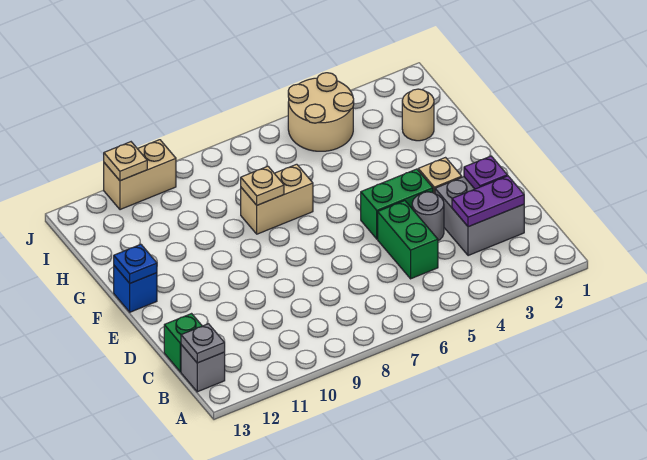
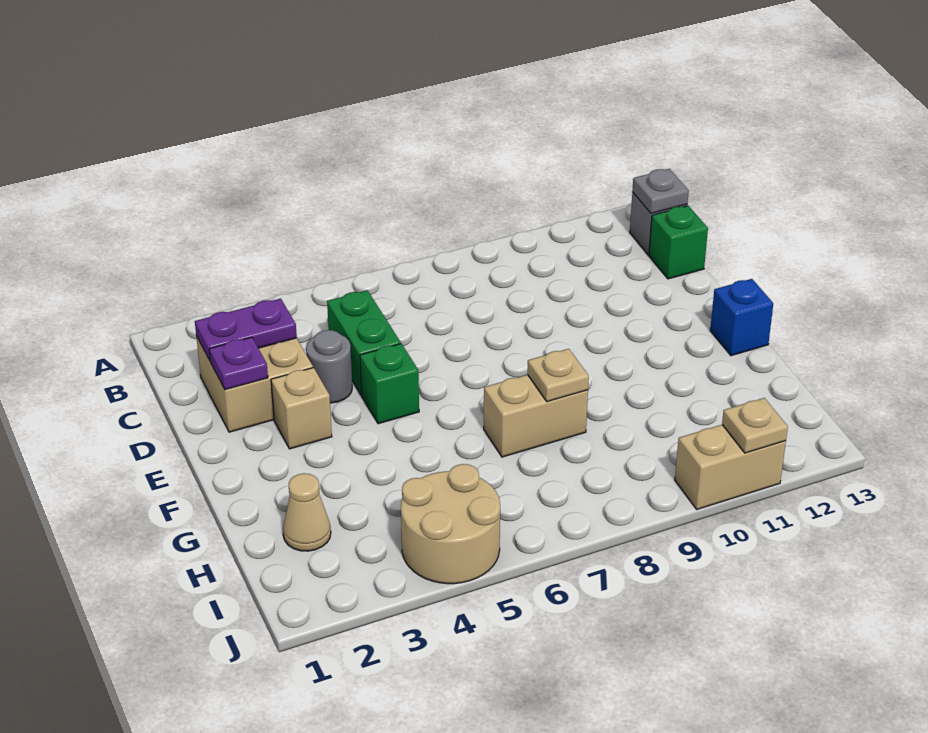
grey brick C2:D3 level 1 -> tan brick C2:D3 level 1
green brick E4:E5 level 1 -> green brick E5 level 1
blue plate F13 level 2 -> none
tan round brick H2 level 1 -> tan cone H2 level 1

